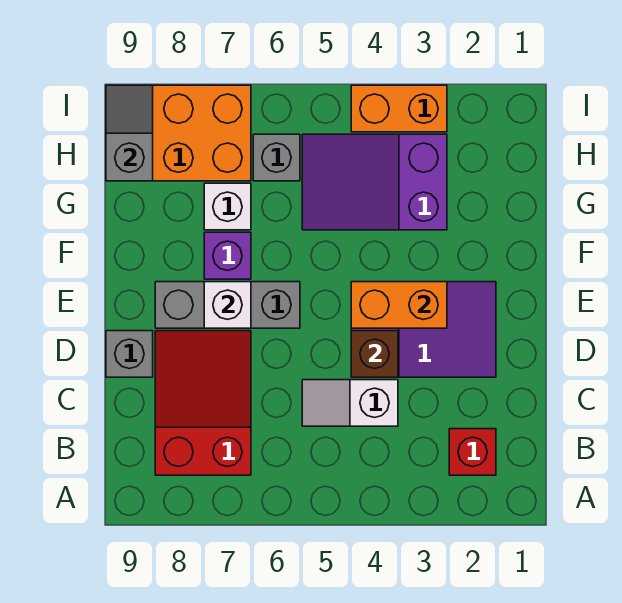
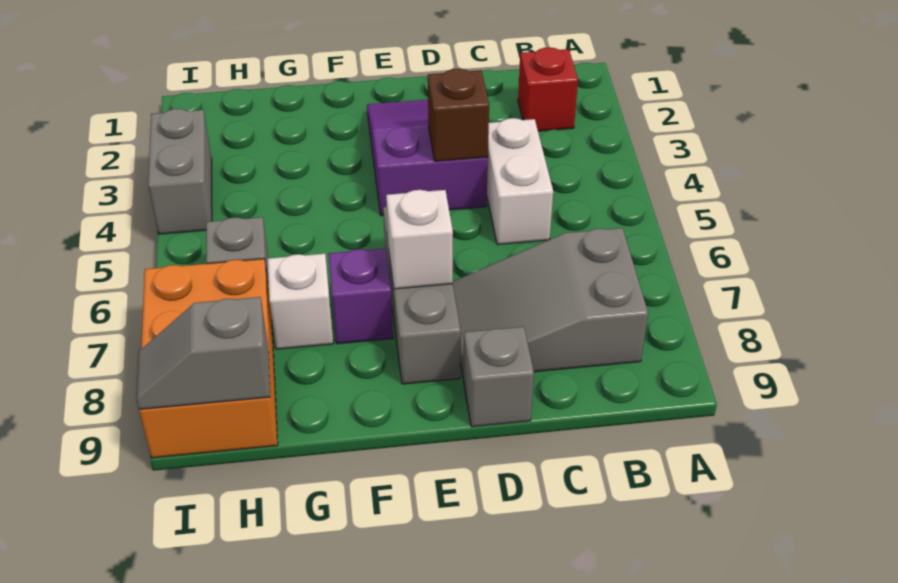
red slope B7:D8 level 1 top B -> grey slope B7:D8 level 1 top B
white slope C4:C5 level 1 top 4 -> white brick C4:C5 level 1
orange brick E3:E4 level 2 -> none
purple slope G3:H5 level 1 top 3 -> none
orange brick I3:I4 level 1 -> grey brick I3:I4 level 1

